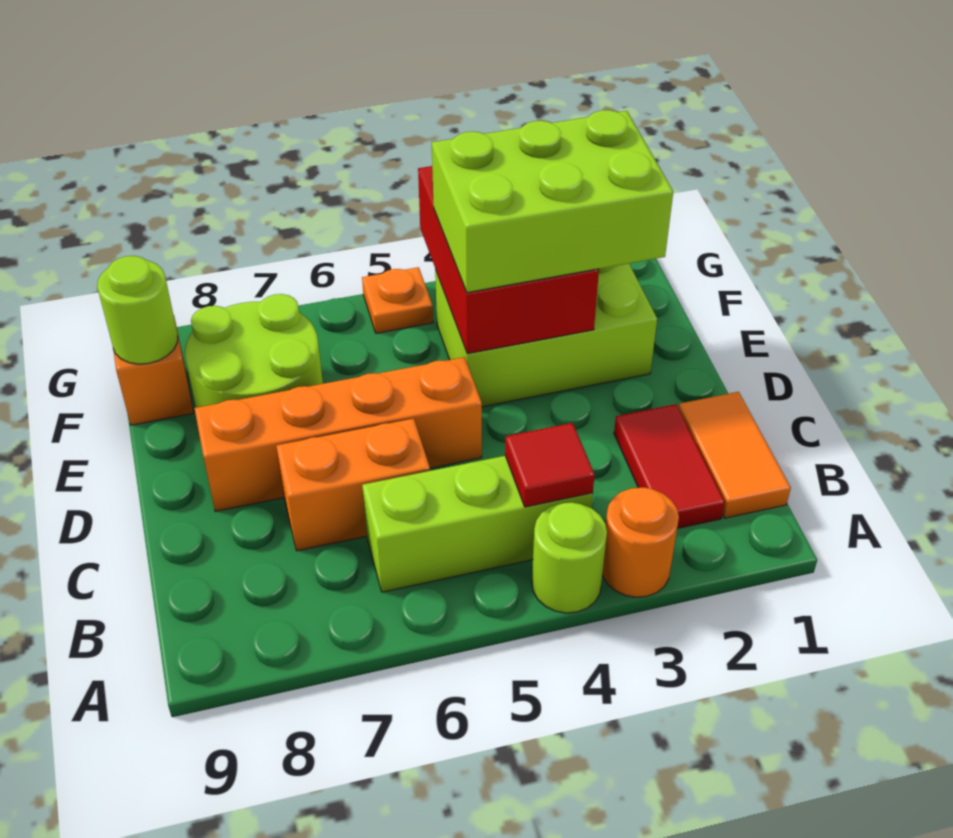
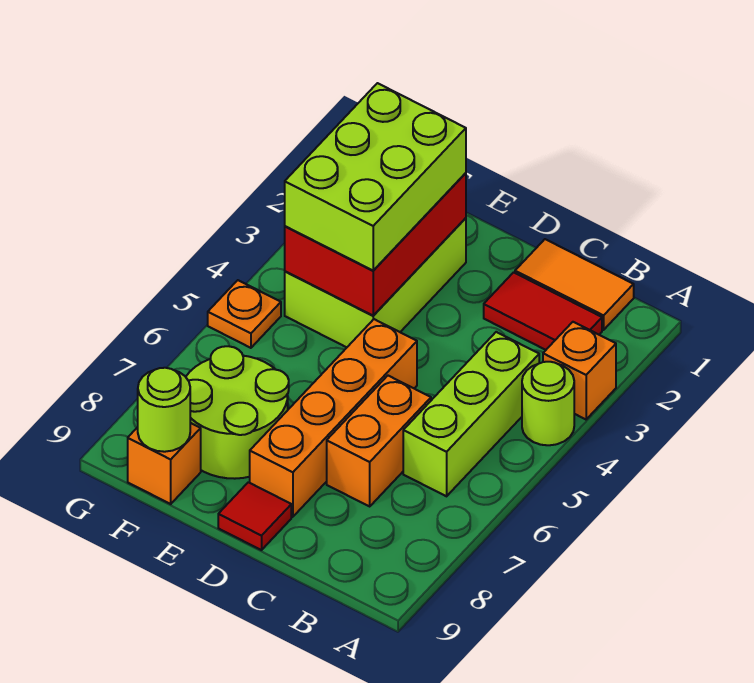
orange round brick A3 level 1 -> orange brick A3 level 1
red tile B4 level 2 -> red tile D9 level 1
red brick E3:G4 level 2 -> red brick E2:F4 level 2

